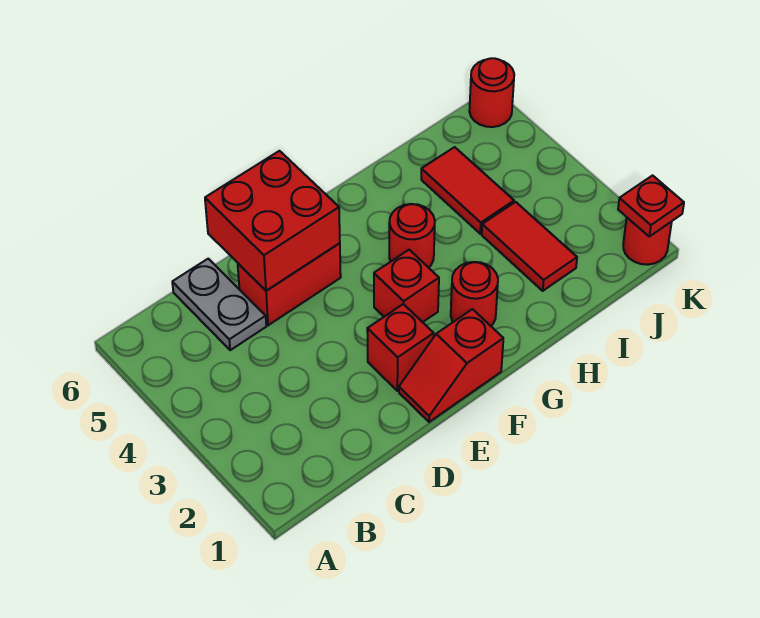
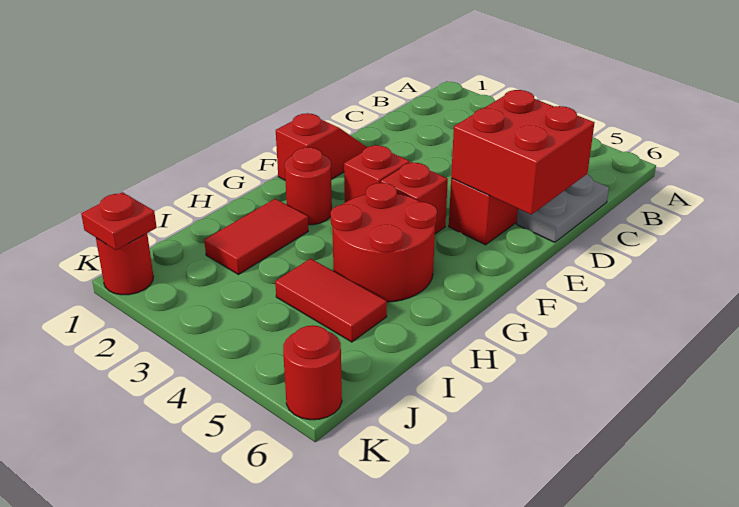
grey plate C5:C6 level 1 -> grey plate C6:D6 level 1
red brick E2 level 1 -> red brick F4 level 1
red round brick G4 level 1 -> red round brick G4:H5 level 1
red tile I2:I3 level 1 -> red tile H2:I2 level 1

